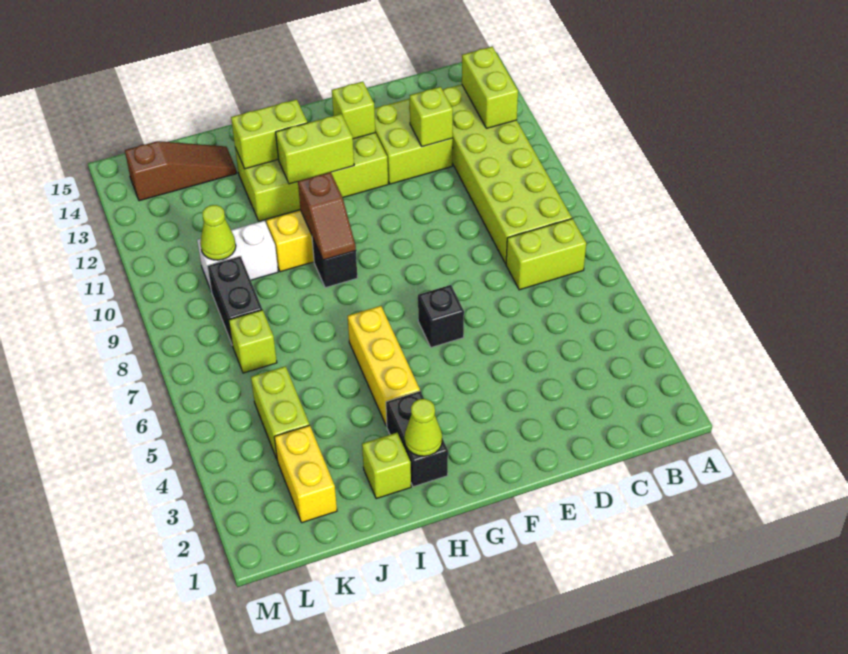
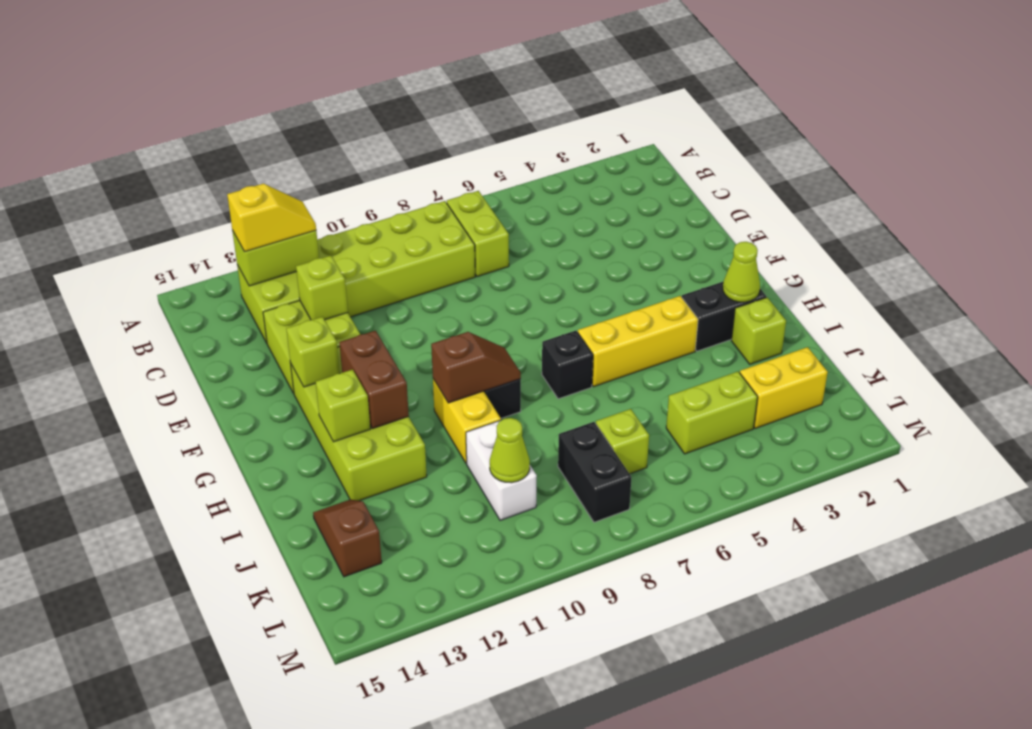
none -> yellow slope B12:B13 level 3 top 13
black brick F6 level 1 -> black brick H7 level 1
lime brick G12:H12 level 2 -> brown brick G12:H12 level 2
lime brick H13:I13 level 2 -> lime brick H13 level 2
brown slope J14:L14 level 1 top L -> brown slope J14:K14 level 1 top K
black brick K8:K9 level 1 -> black brick K8:L8 level 1

